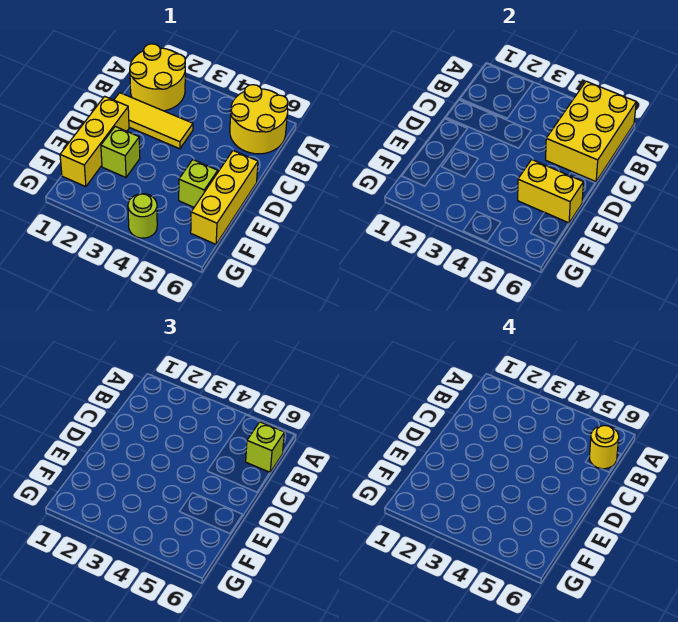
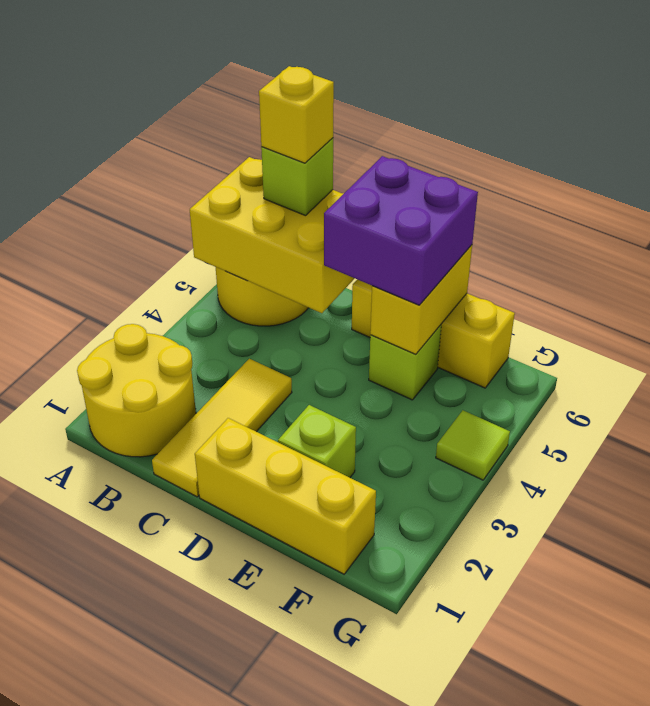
yellow round brick B6 level 4 -> yellow brick B6 level 4
none -> purple brick D5:E6 level 3
lime round brick G4 level 1 -> lime tile G4 level 1

